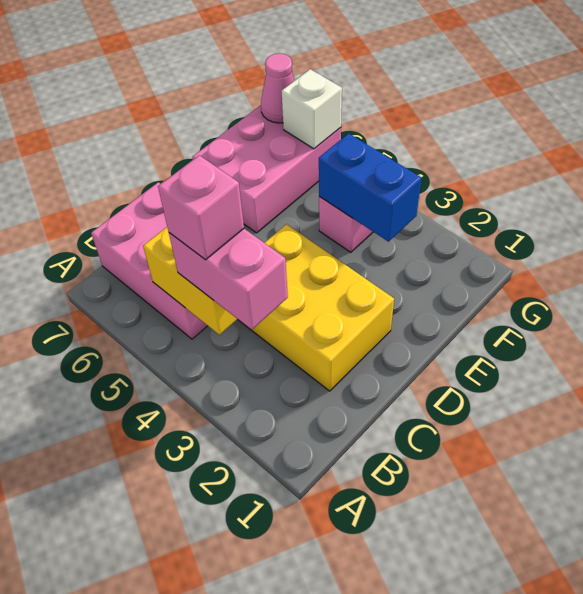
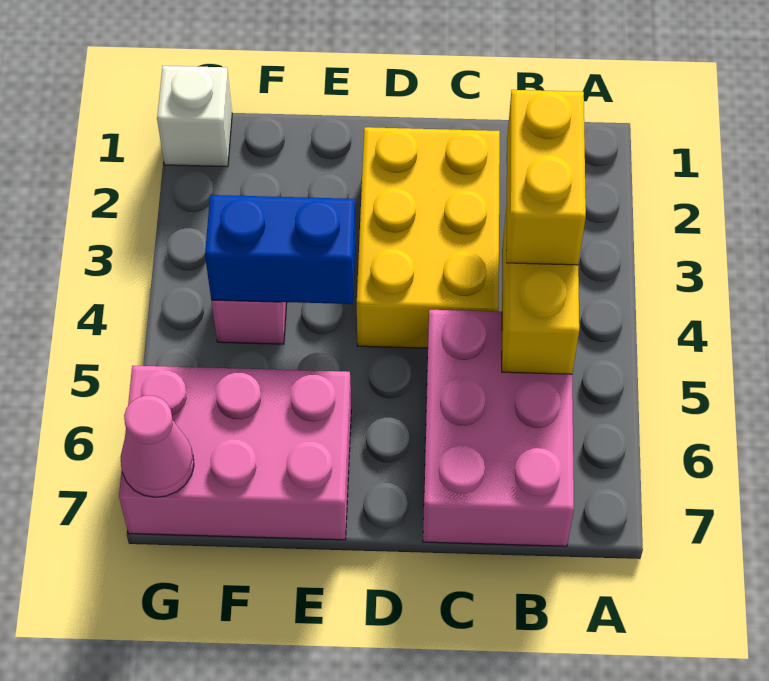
pink brick B3:B4 level 3 -> yellow brick B3:B4 level 3
pink brick B4 level 4 -> none
blue brick F3:F4 level 2 -> blue brick E4:F4 level 2
white brick G6 level 2 -> white brick G1 level 1

